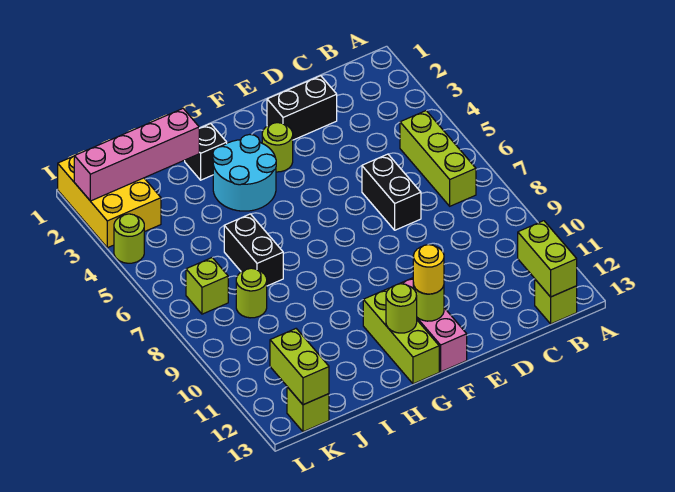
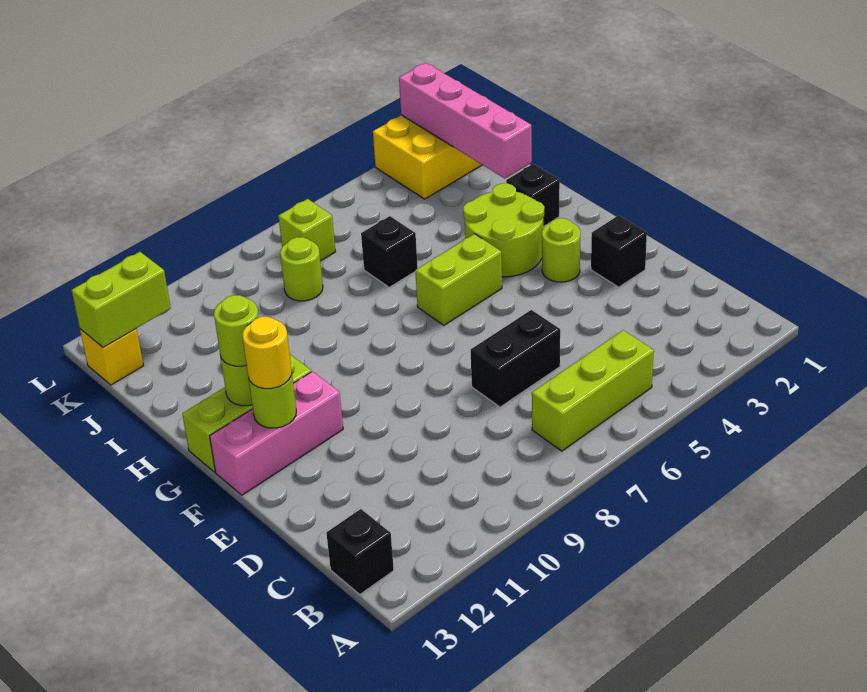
lime brick B12:B13 level 2 -> lime brick G5:G6 level 1
lime brick B13 level 1 -> black brick B13 level 1
black brick D2:E2 level 1 -> black brick E2 level 1
cyan round brick G3:H4 level 1 -> lime round brick G3:H4 level 1
black brick I6:I7 level 1 -> black brick I6 level 1
lime brick K13 level 1 -> yellow brick K13 level 1
lime round brick L4 level 1 -> lime round brick G12 level 3

